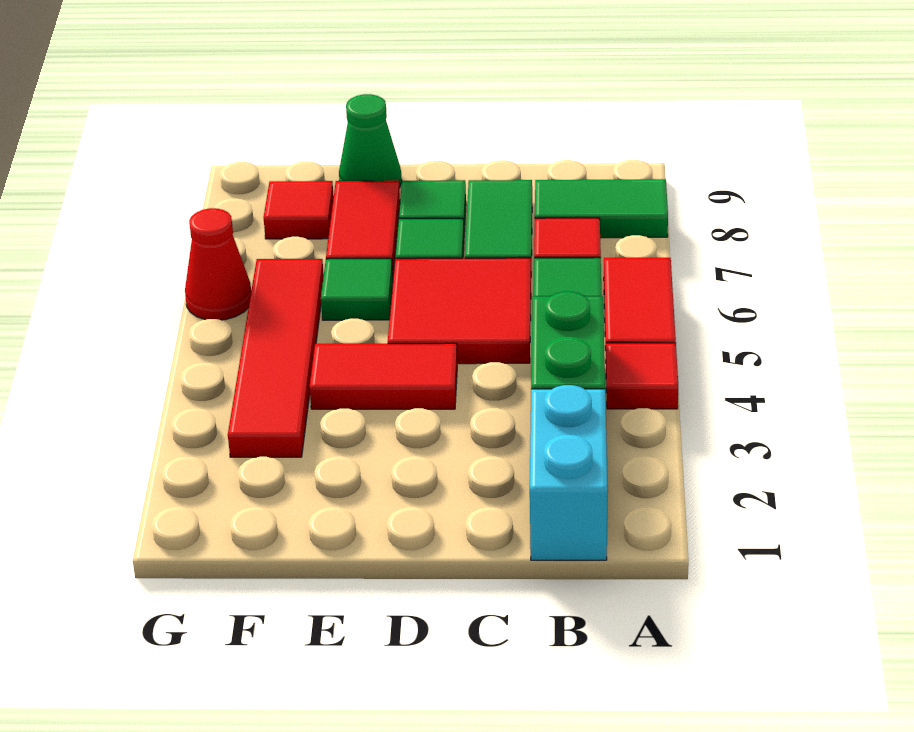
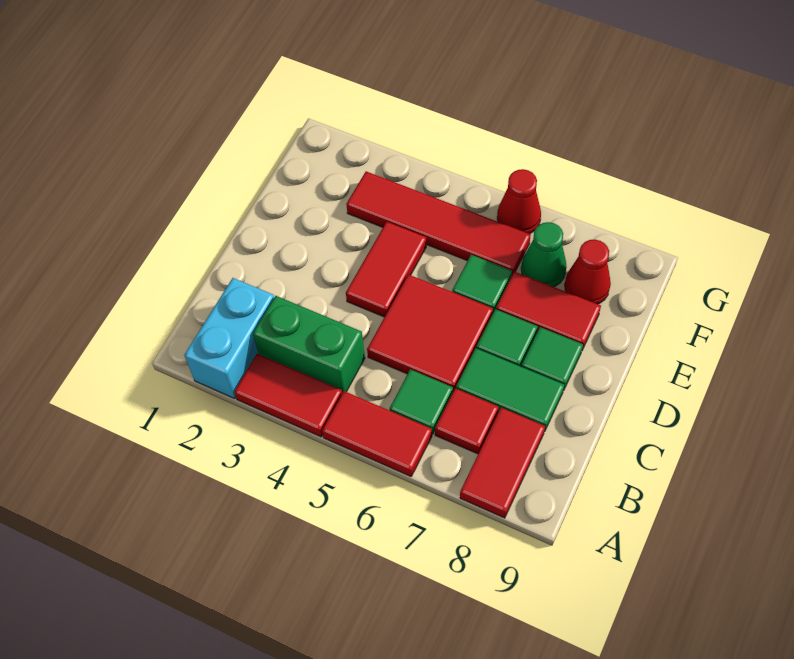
red tile A4 level 1 -> red tile A3:A4 level 1
green tile A8:B8 level 1 -> red tile A8:B8 level 1
cyan brick B1:B2 level 1 -> cyan brick A2:B2 level 1
green cone E9 level 1 -> green cone F7 level 1
red tile F8 level 1 -> red cone F8 level 1

